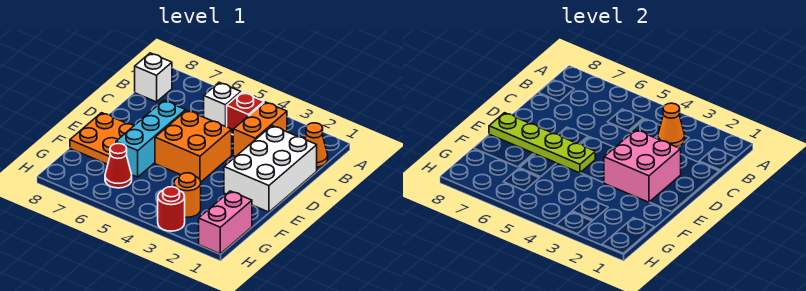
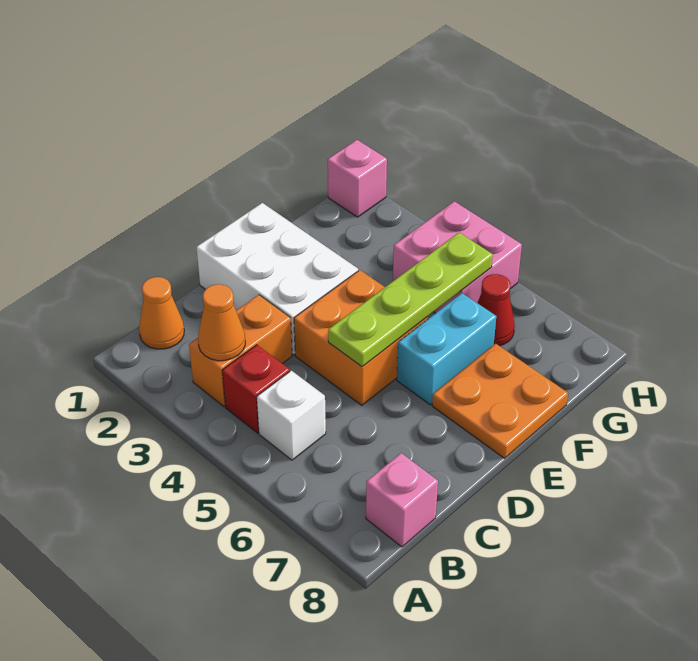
white brick B8 level 1 -> pink brick B8 level 1
white brick C1:E2 level 1 -> white brick D1:E3 level 1
pink brick D2:E3 level 2 -> pink brick G4:H5 level 1
cyan brick D6:F6 level 1 -> cyan brick E6:F6 level 1
lime plate E5:E8 level 2 -> lime plate D5:G5 level 2
pink brick G1:H1 level 1 -> pink brick H1 level 1
orange round brick G3 level 1 -> none
red round brick H3 level 1 -> none

